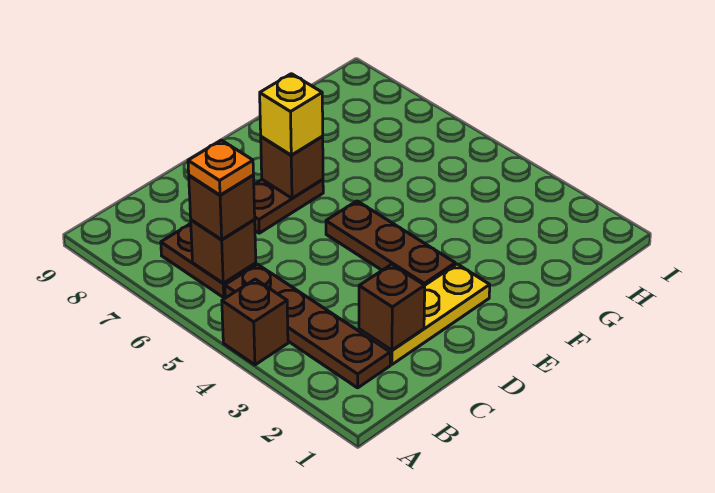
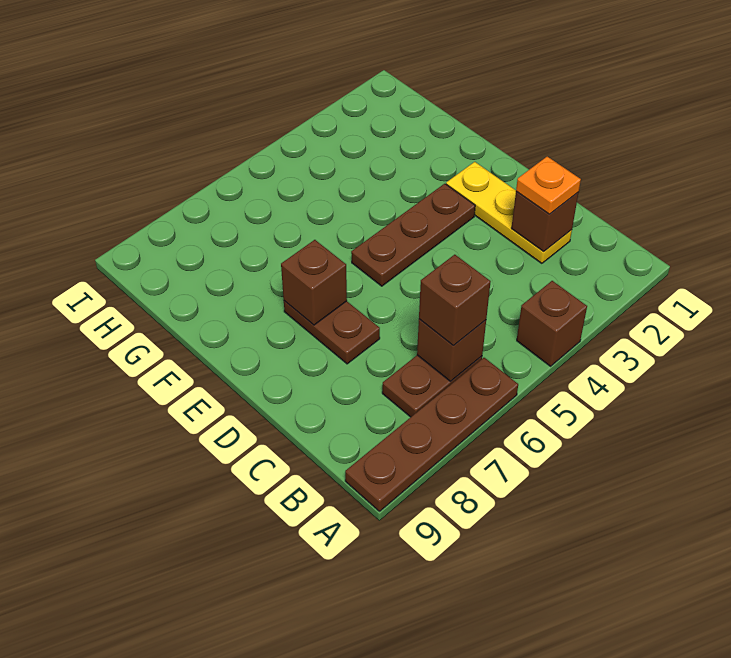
brown plate B2:B5 level 1 -> brown plate A6:A9 level 1
orange plate B6 level 4 -> orange plate C2 level 3
yellow brick E7 level 3 -> none

